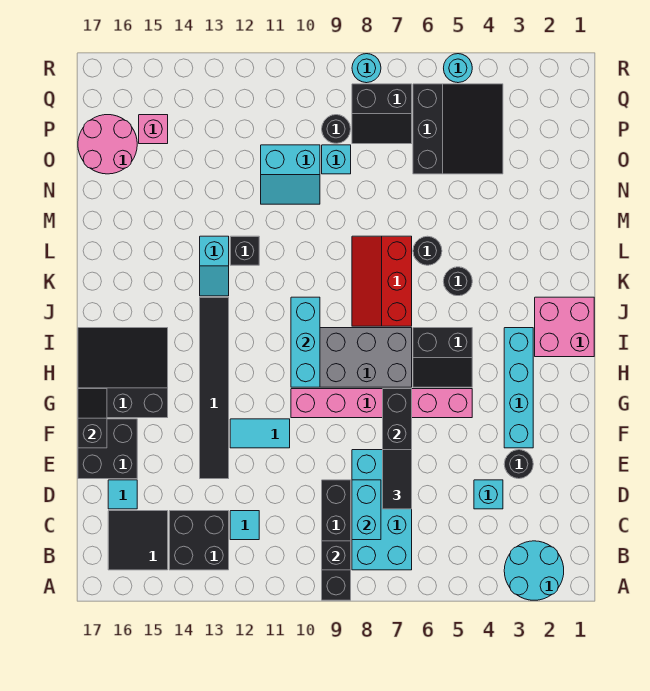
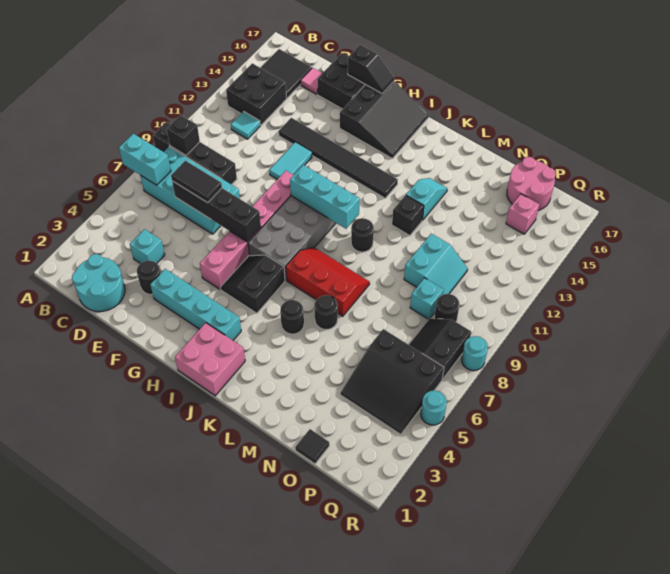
cyan round brick A2:B3 level 1 -> cyan round brick C1:D2 level 1
cyan brick C8:D8 level 2 -> cyan brick A7:B7 level 2
cyan tile D16 level 1 -> pink tile D16 level 1
none -> black round brick K10 level 1
cyan slope K13:L13 level 1 top L -> cyan slope L13:L14 level 1 top 13
cyan slope N10:O11 level 1 top O -> cyan slope N10:O11 level 1 top N
none -> black tile O1 level 1

